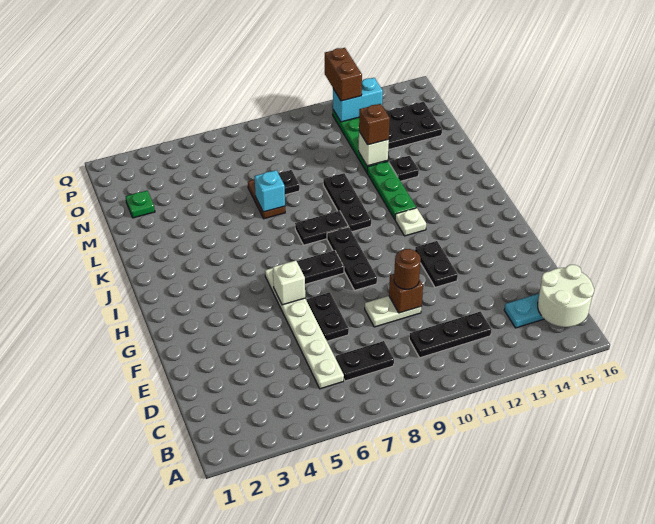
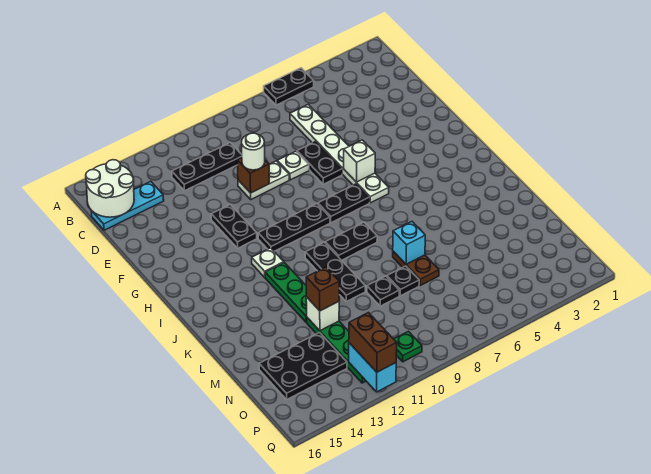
black plate C7:C8 level 1 -> black plate A5:A6 level 1
none -> white plate E8 level 1
brown round brick E10 level 3 -> white round brick E10 level 3
black plate G9:I9 level 1 -> black plate H9:H11 level 1
black plate L13 level 1 -> black plate M9 level 1
green plate N2 level 1 -> green plate P10 level 1
cyan brick P12:P13 level 2 -> cyan brick P12:Q12 level 2

